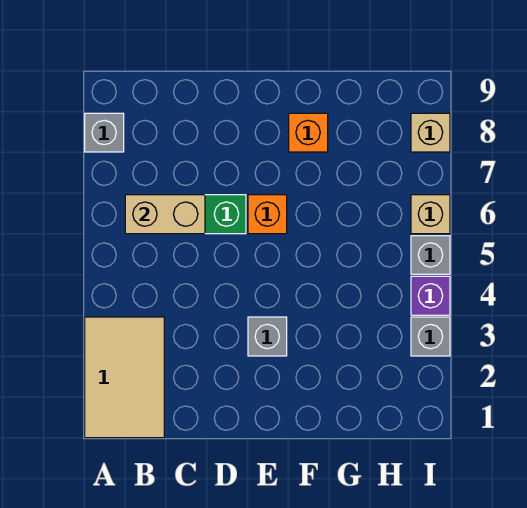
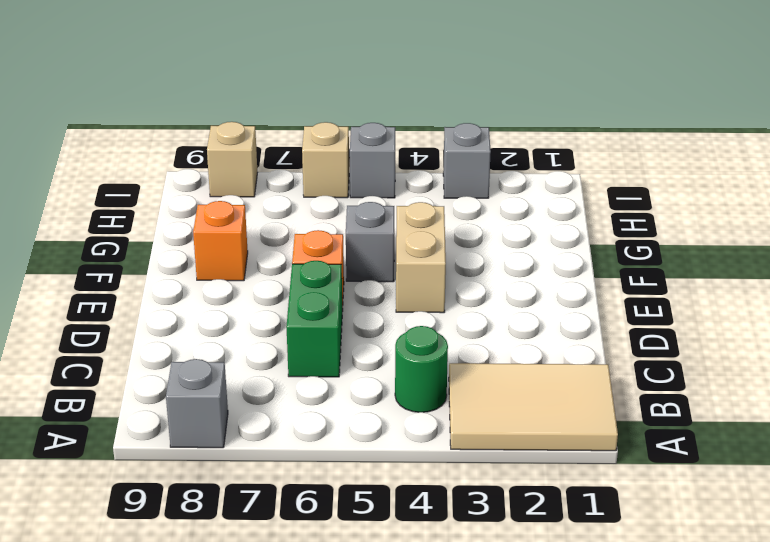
none -> green round brick B4 level 1
tan brick B6:C6 level 2 -> tan brick E4:F4 level 1
grey brick E3 level 1 -> grey brick F5 level 1
purple brick I4 level 1 -> none

